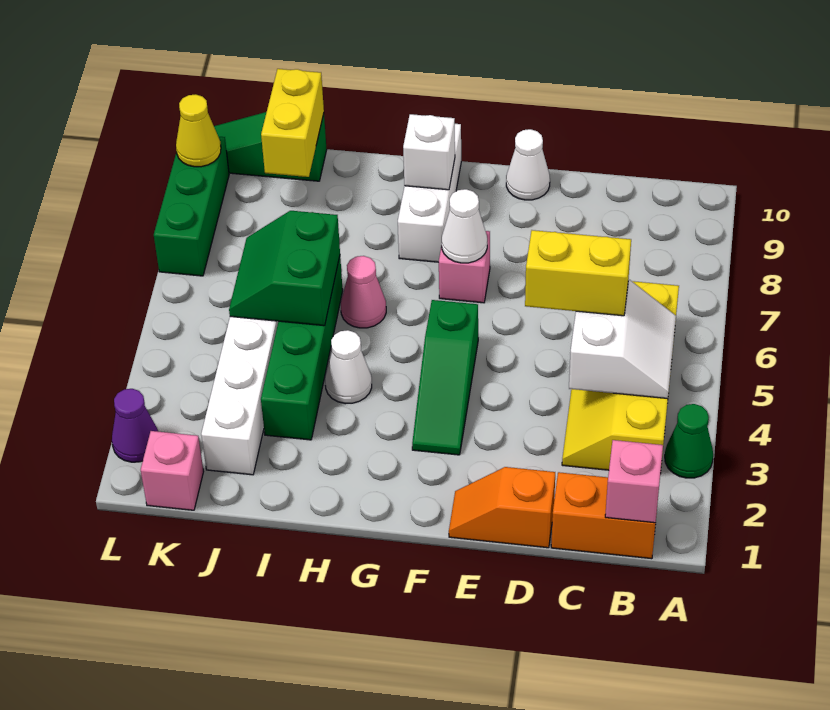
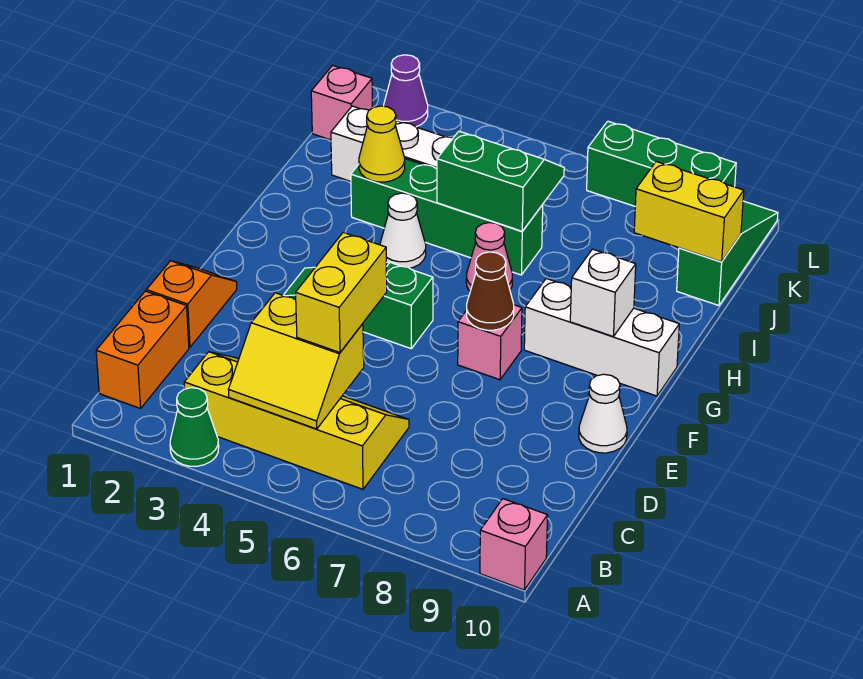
pink brick B1 level 2 -> pink brick A10 level 1
white slope B4:C5 level 2 top C -> yellow slope B4:C5 level 2 top C
white cone F7 level 2 -> brown cone F7 level 2
yellow cone L9 level 2 -> yellow cone I3 level 2

